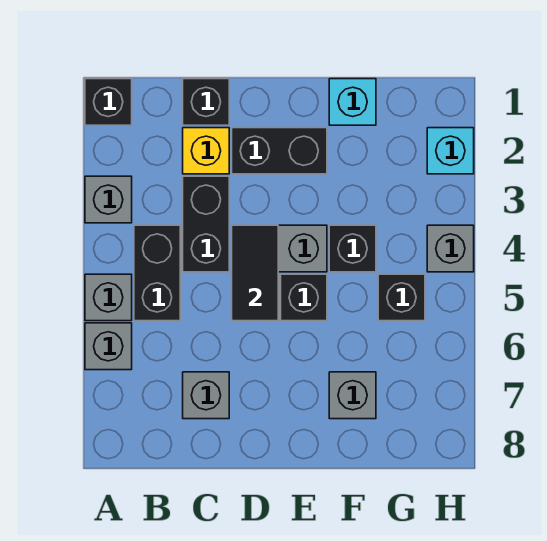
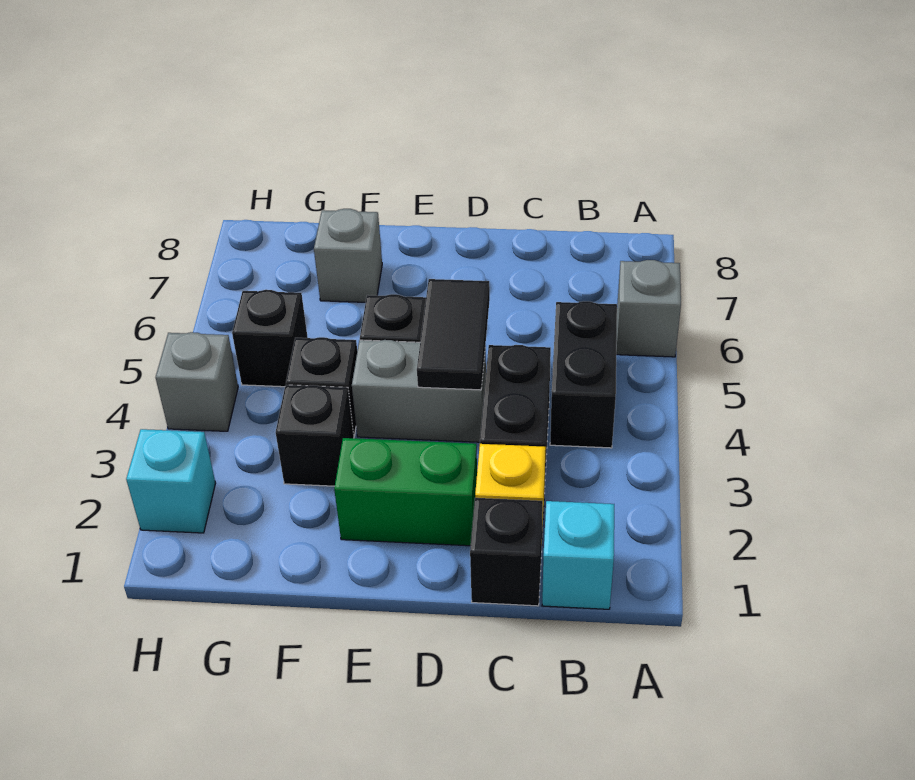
black brick A1 level 1 -> black brick F3 level 1
grey brick A3 level 1 -> none
grey brick A5 level 1 -> none
grey brick C7 level 1 -> none
black brick D2:E2 level 1 -> green brick D2:E2 level 1
cyan brick F1 level 1 -> cyan brick B1 level 1

